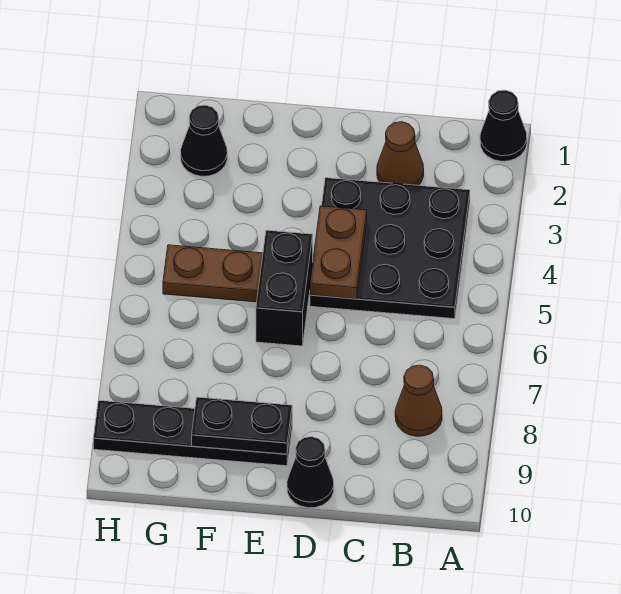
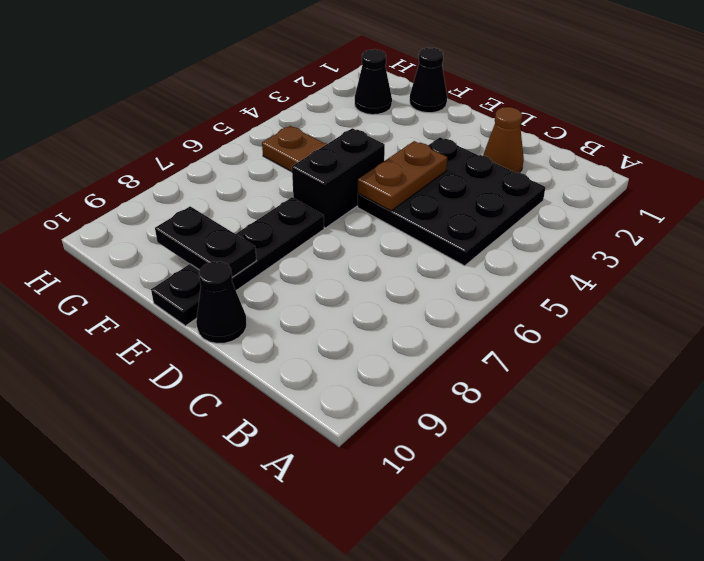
black cone A1 level 1 -> black cone F1 level 1
brown cone B8 level 1 -> none
black plate E9:H9 level 1 -> black plate E7:E10 level 1

